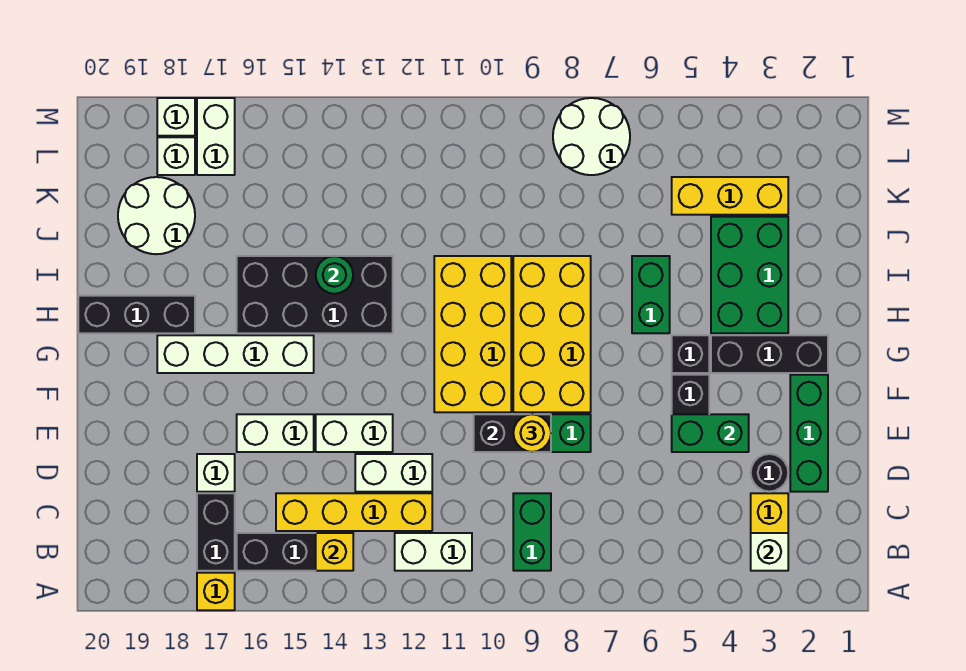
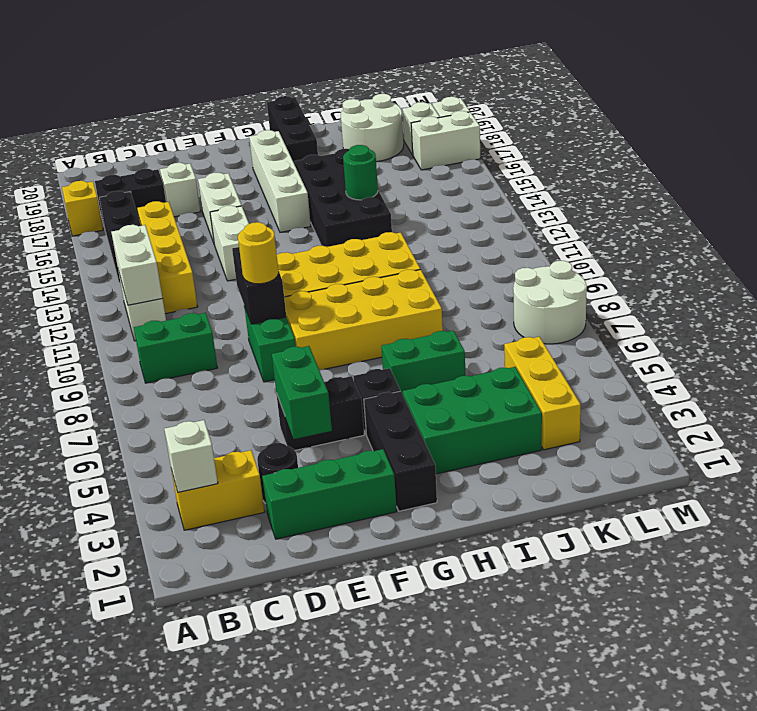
yellow brick B14 level 2 -> none
white brick D12:D13 level 1 -> white brick B11:B12 level 2

